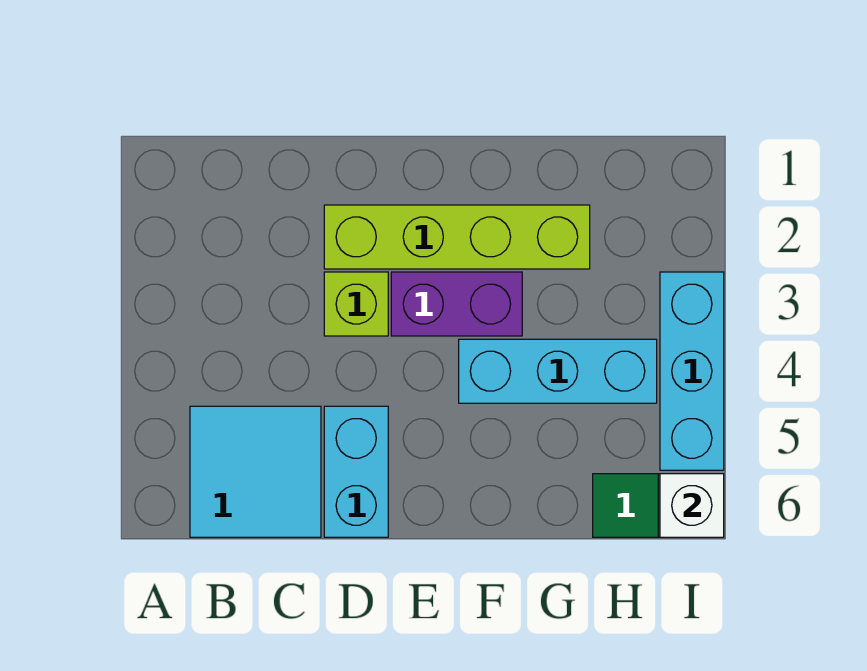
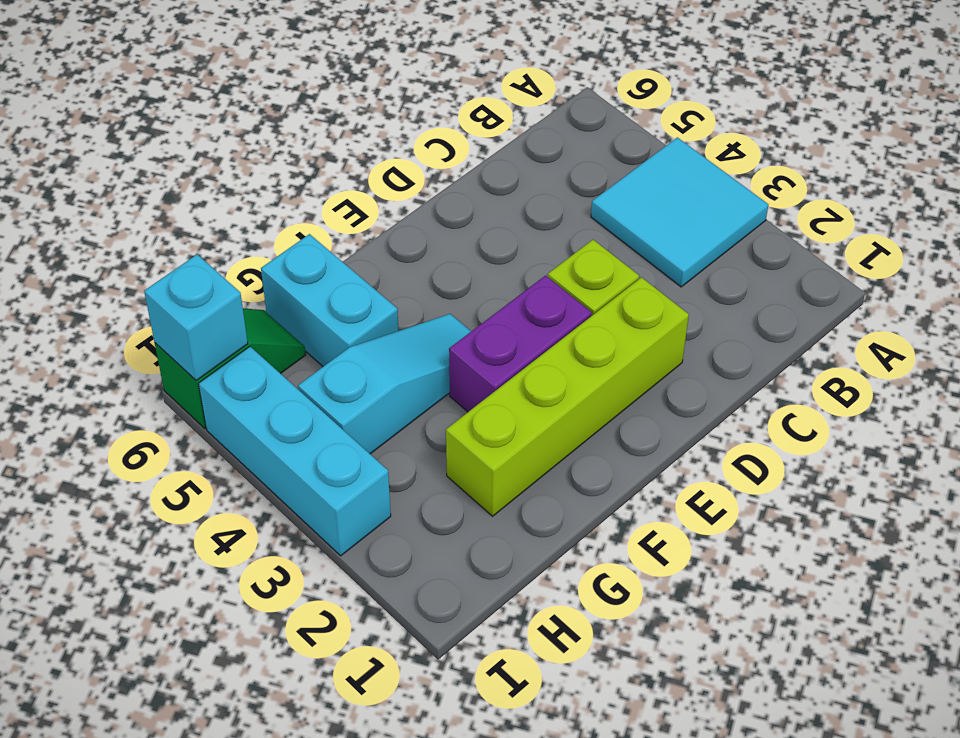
cyan tile B5:C6 level 1 -> cyan tile A3:B4 level 1
cyan brick D5:D6 level 1 -> cyan brick G5:G6 level 1
cyan brick F4:H4 level 1 -> cyan slope F4:H4 level 1 top H
white brick I6 level 2 -> cyan brick I6 level 2

